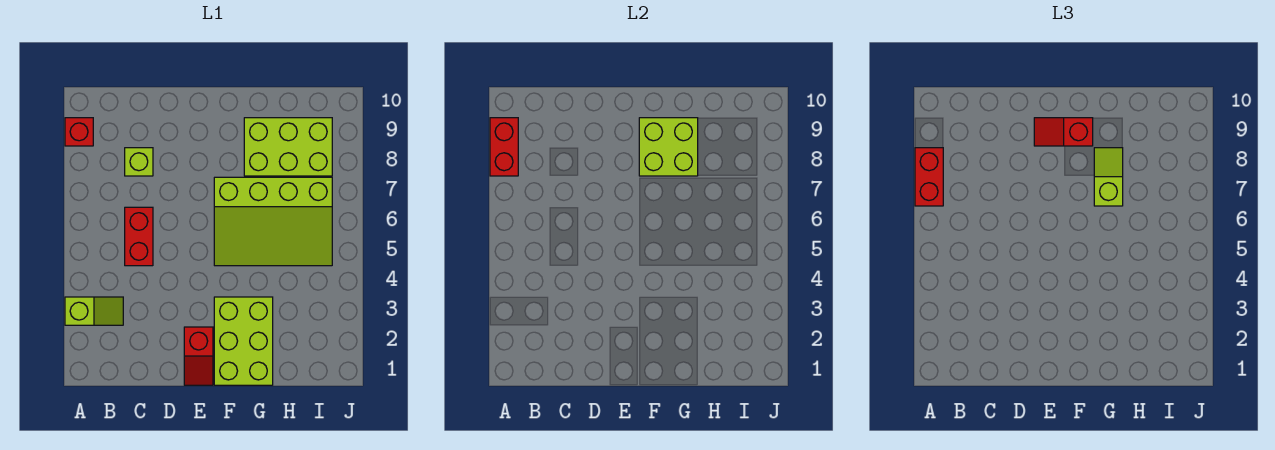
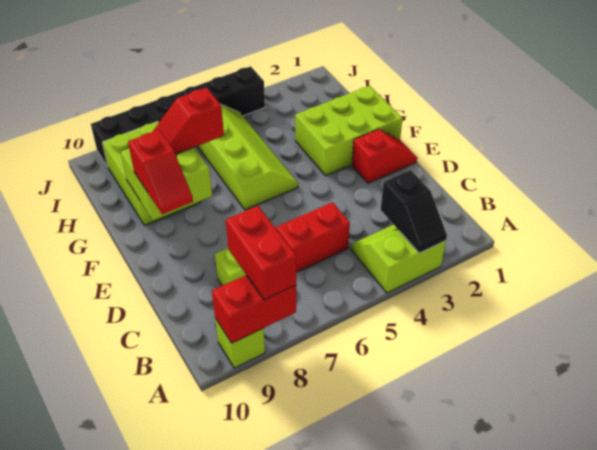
lime slope A3:B3 level 1 top A -> lime slope A3:B4 level 1 top A
none -> black slope A3:B3 level 2 top B
red brick A7:A8 level 3 -> red brick A8:B8 level 3
red brick A9 level 1 -> lime brick A9 level 1
lime slope F5:I7 level 1 top 7 -> lime slope F5:I6 level 1 top 6
lime slope G7:G8 level 3 top 7 -> red slope G7:G8 level 3 top 7
none -> black brick J4:J9 level 1

